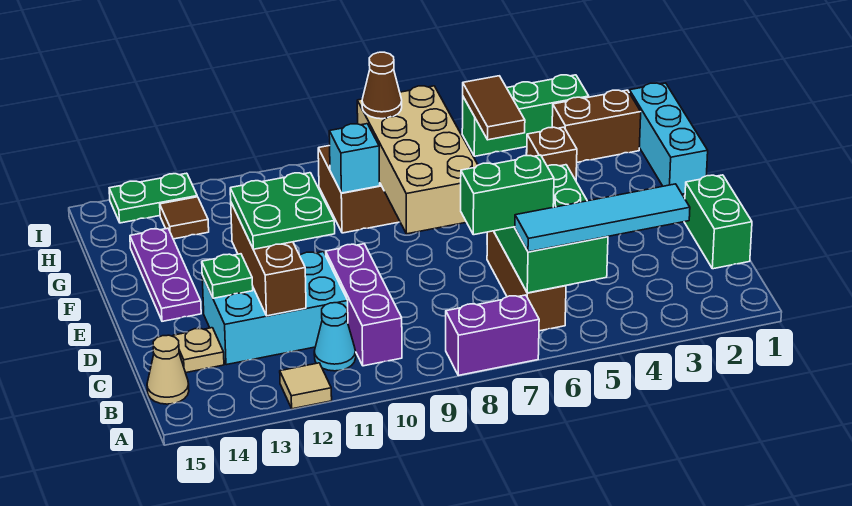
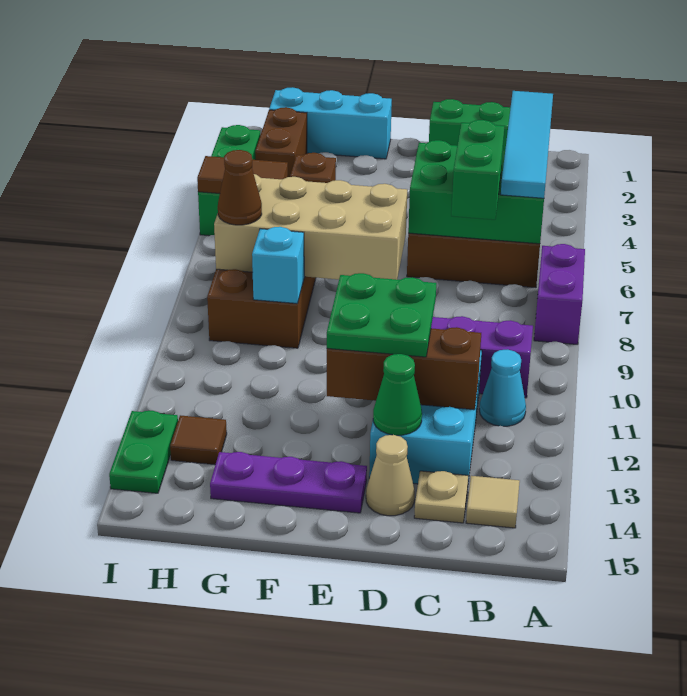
tan tile A12 level 1 -> tan tile B14 level 1
tan cone B15 level 1 -> tan cone D14 level 1
green plate D13 level 2 -> green cone D13 level 2

